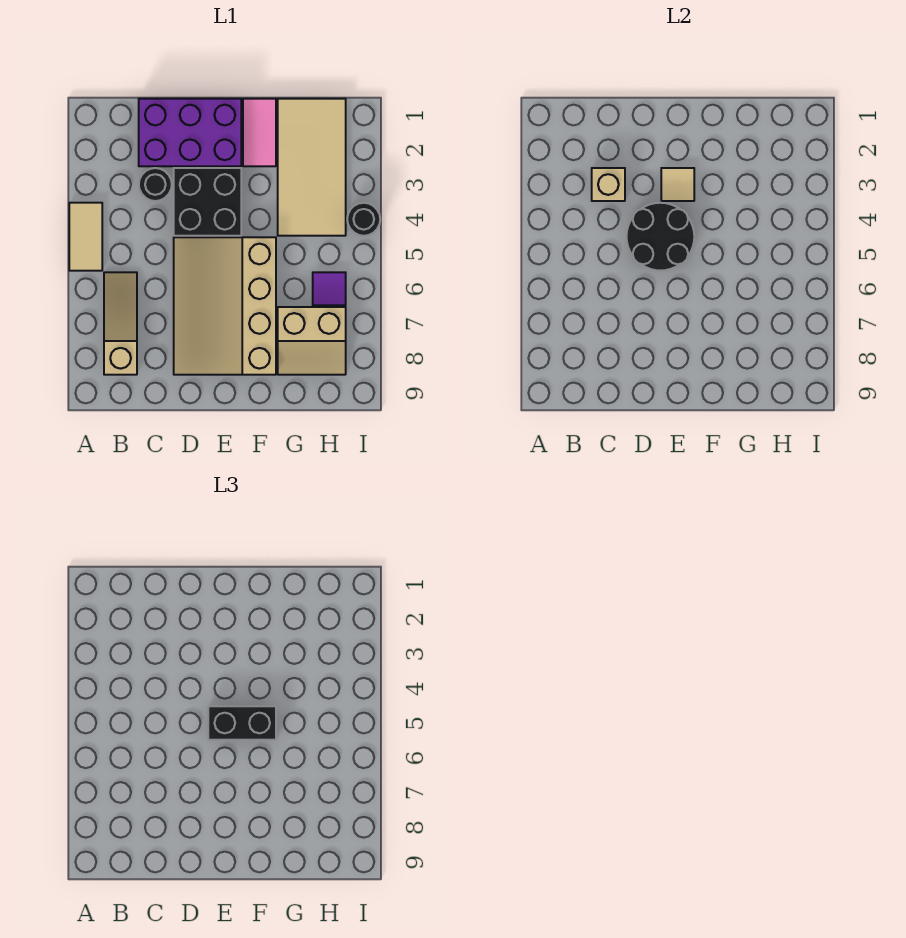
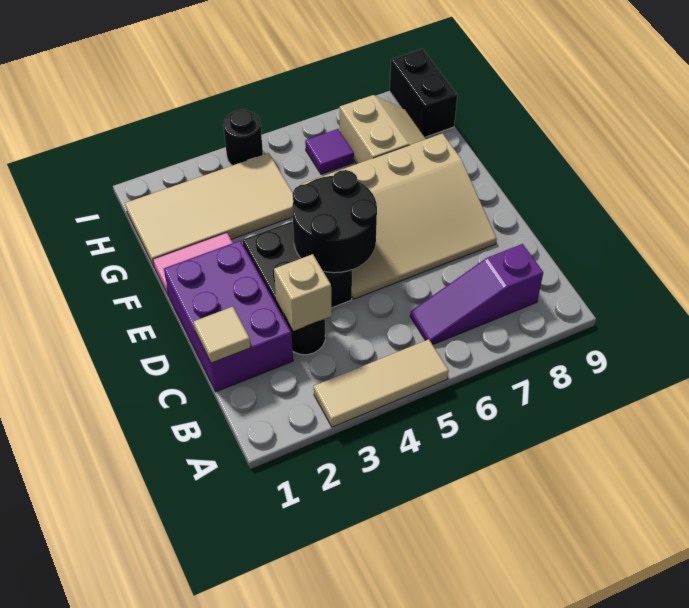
tan tile A4:A5 level 1 -> tan tile A3:A5 level 1
tan slope B6:B8 level 1 top 8 -> purple slope B6:B8 level 1 top 8
tan tile E3 level 2 -> tan tile C1 level 2
black brick E5:F5 level 3 -> black brick H9:I9 level 1

